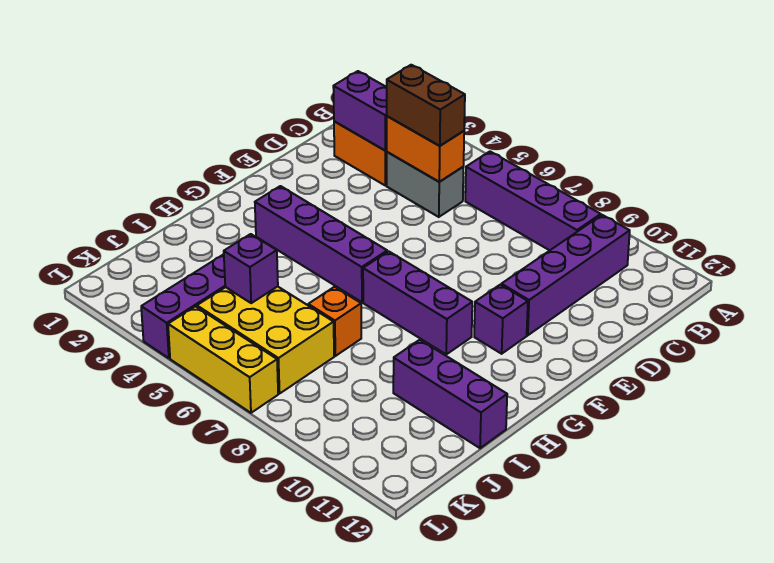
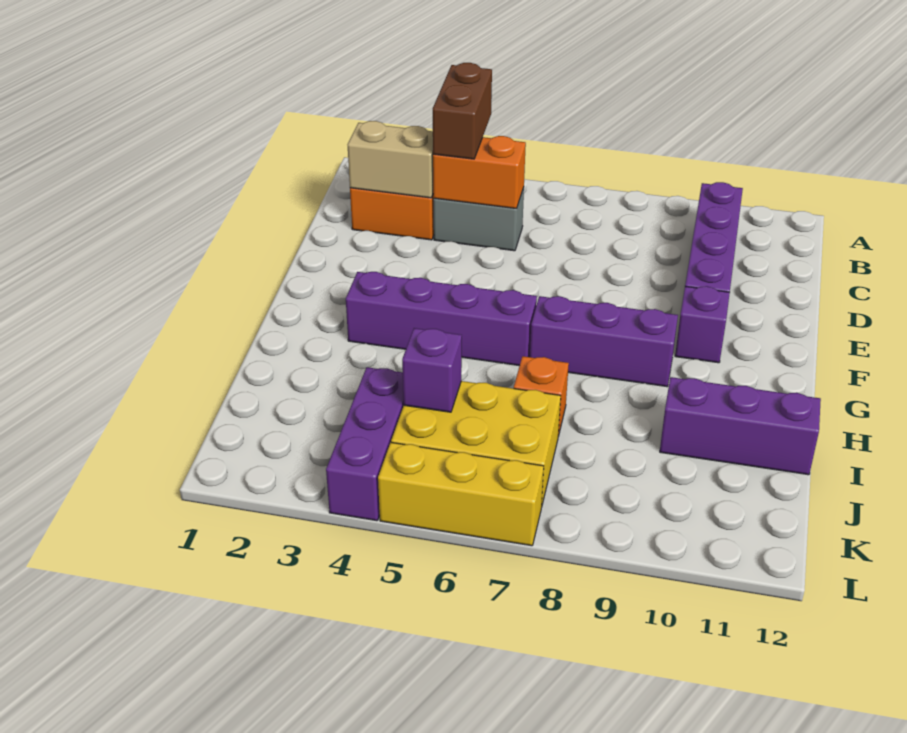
purple brick B6:B9 level 1 -> none
purple brick C2:C3 level 2 -> tan brick C2:C3 level 2
brown brick C4:C5 level 3 -> brown brick B4:C4 level 3

